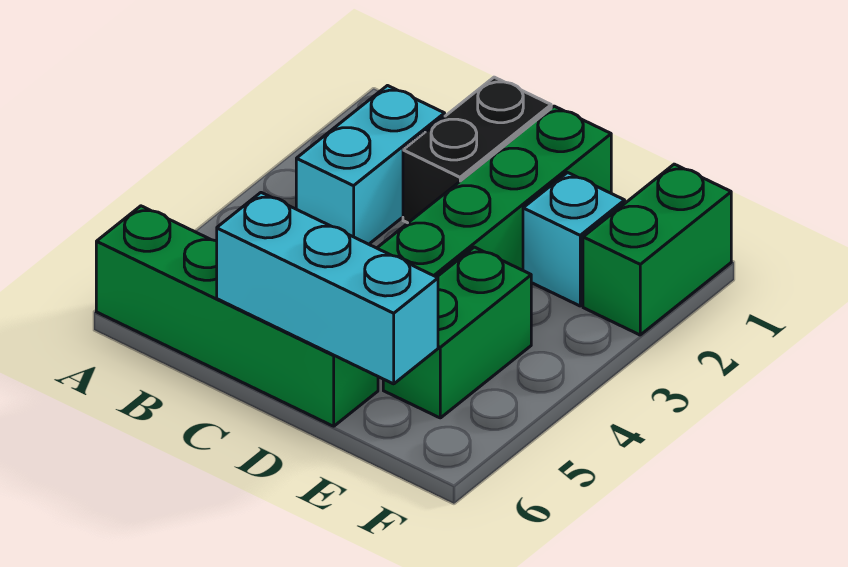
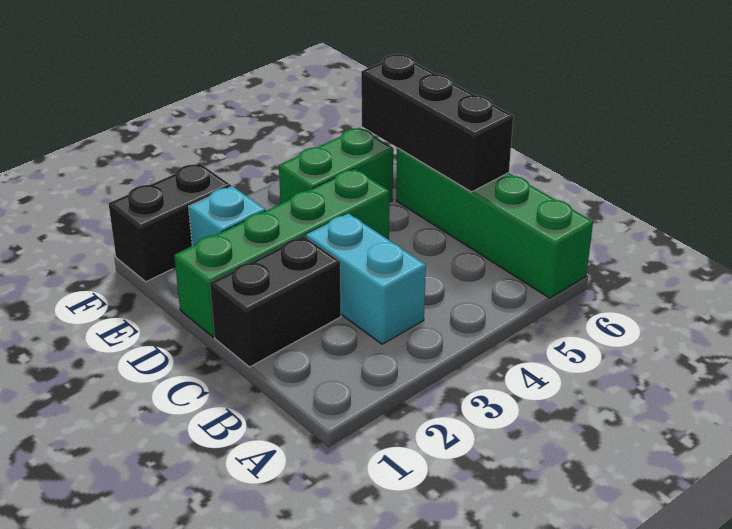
cyan brick B2:B3 level 1 -> cyan brick B3:C3 level 1
cyan brick C6:E6 level 2 -> black brick C6:E6 level 2
green brick F1:F2 level 1 -> black brick F1:F2 level 1

